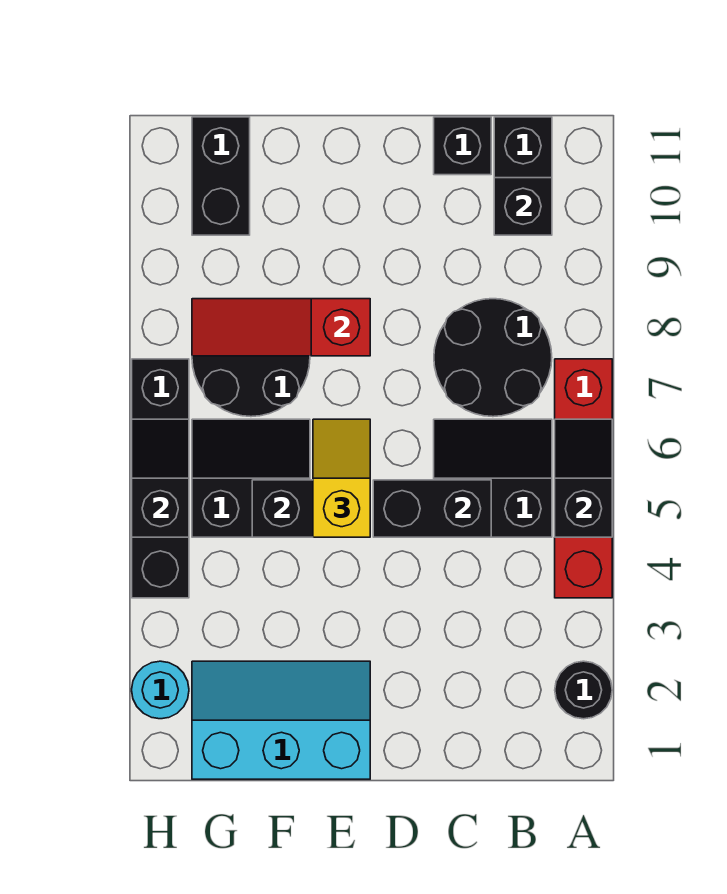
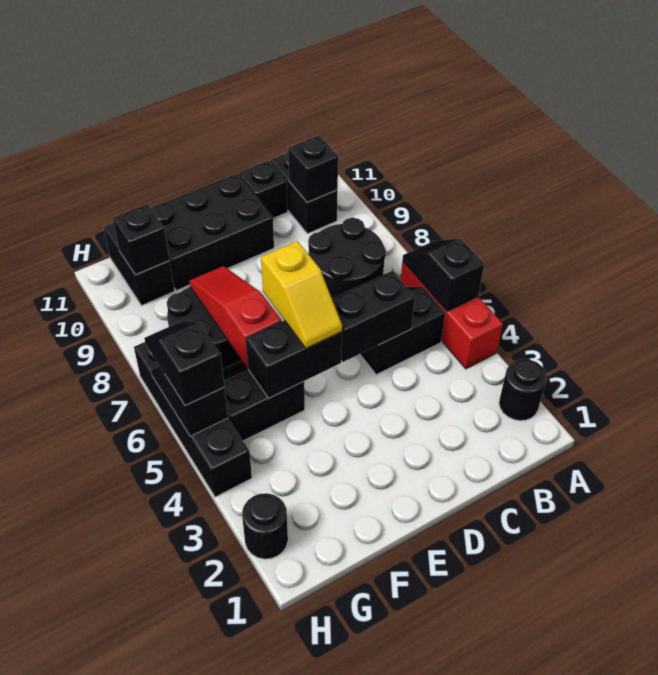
red brick A4:A7 level 1 -> red brick A4:A6 level 1
none -> black brick D10:F11 level 1
cyan slope E1:G2 level 1 top 1 -> none
yellow slope E5:E6 level 3 top 5 -> yellow slope E5:E6 level 3 top 6
red slope E8:G8 level 2 top E -> red slope F6:F8 level 2 top 6
none -> black brick G10 level 2
cyan round brick H2 level 1 -> black round brick H2 level 1
none -> black slope H5:H6 level 3 top 5

